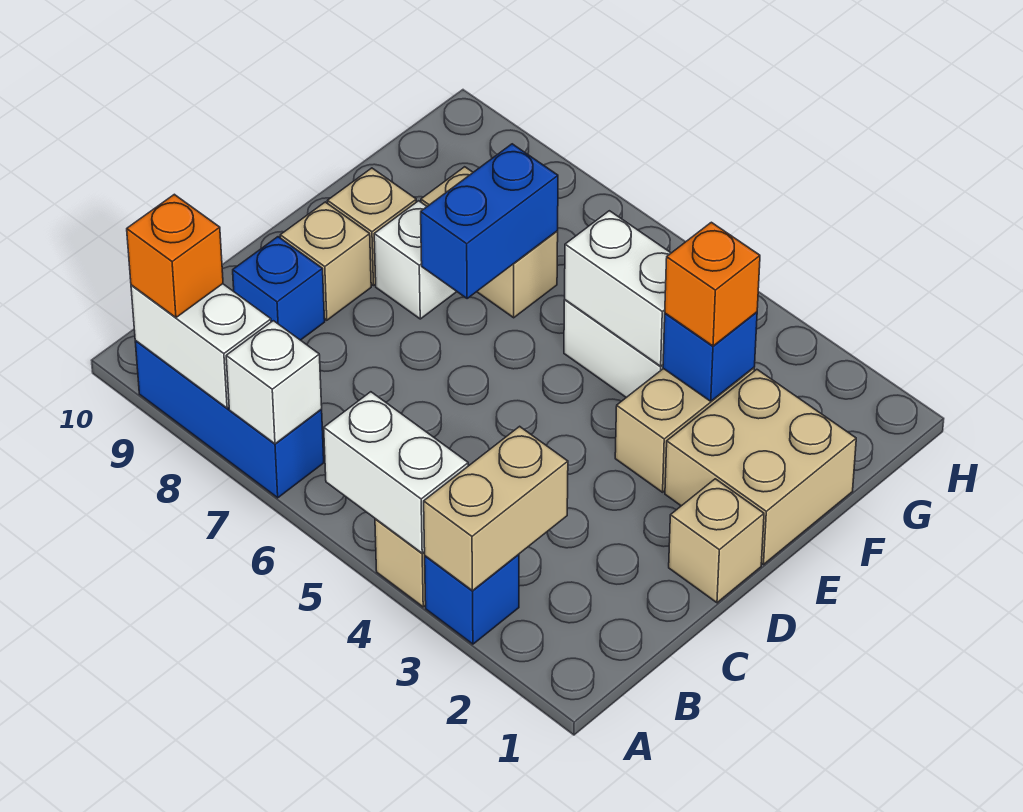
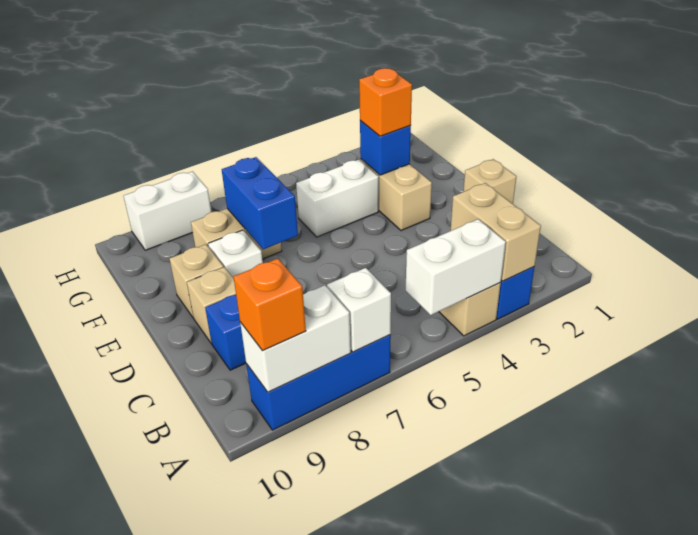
tan brick E1:F2 level 1 -> none
white brick F4:F5 level 2 -> white brick H8:H9 level 1

